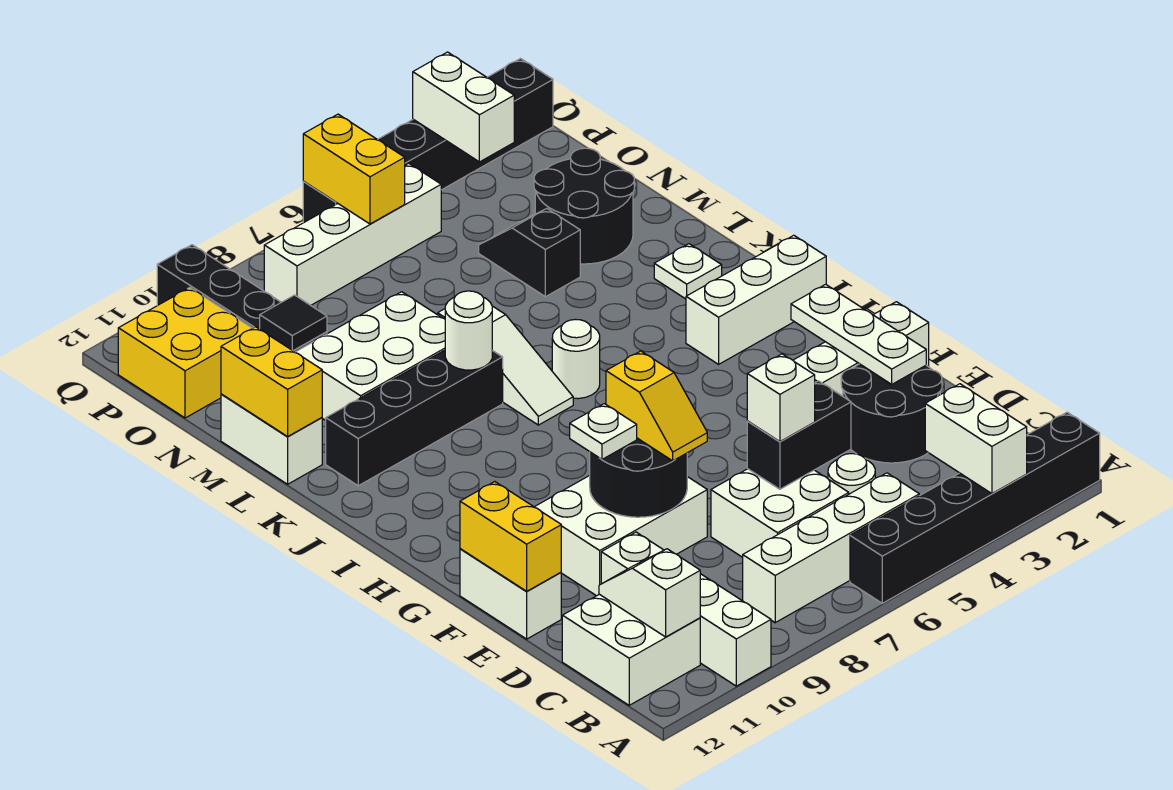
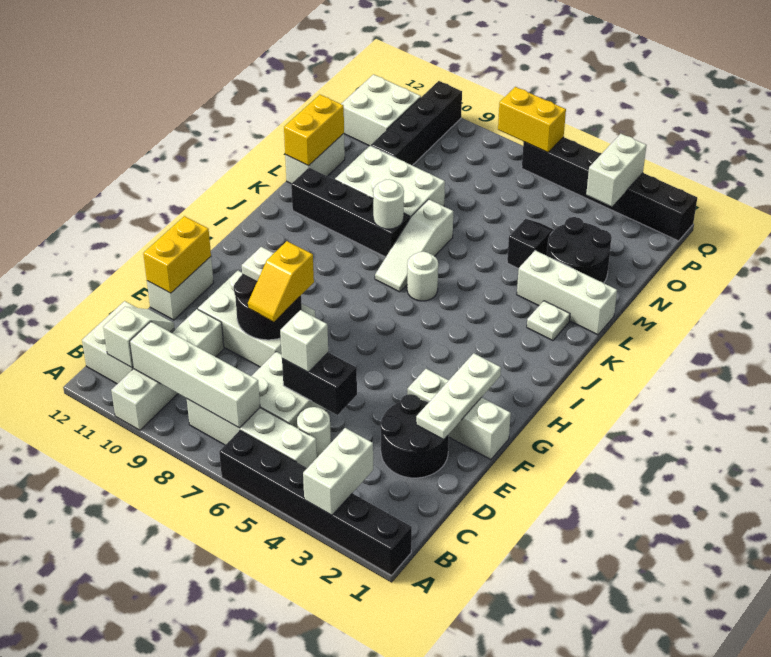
white brick I1:I3 level 1 -> white brick L1:L3 level 1
black tile N10 level 2 -> none
yellow brick O11:P12 level 1 -> white brick O11:P12 level 1
white brick P5:P8 level 1 -> white brick B7:B10 level 2
yellow brick P6:Q6 level 2 -> yellow brick Q6:Q7 level 2

